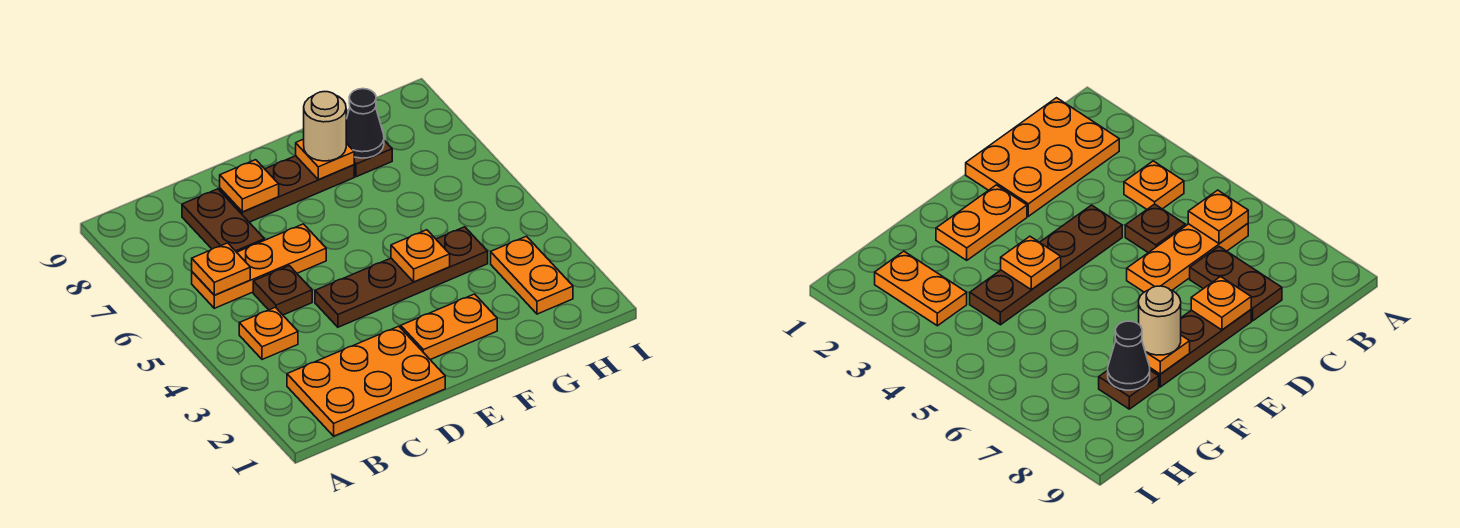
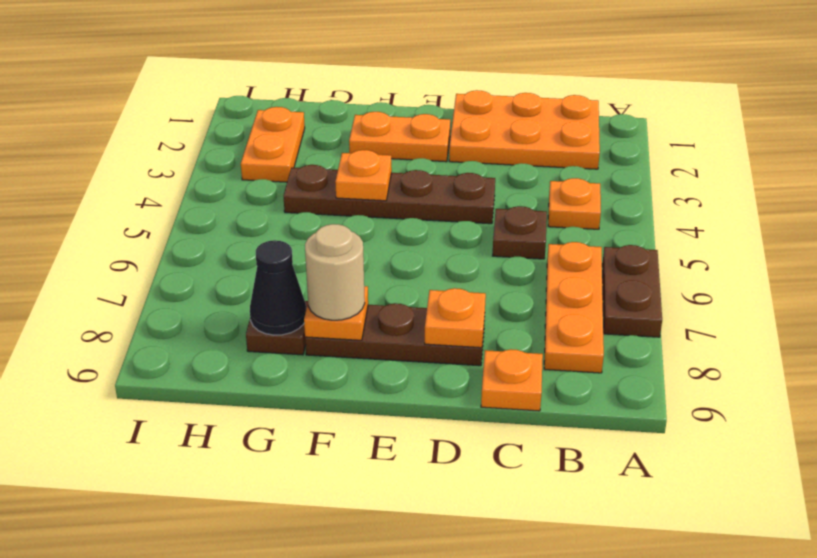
orange plate B6:D6 level 1 -> orange plate B6:B8 level 1
orange plate B6 level 2 -> orange plate C9 level 1
brown plate C7:C8 level 1 -> brown plate A6:A7 level 1

